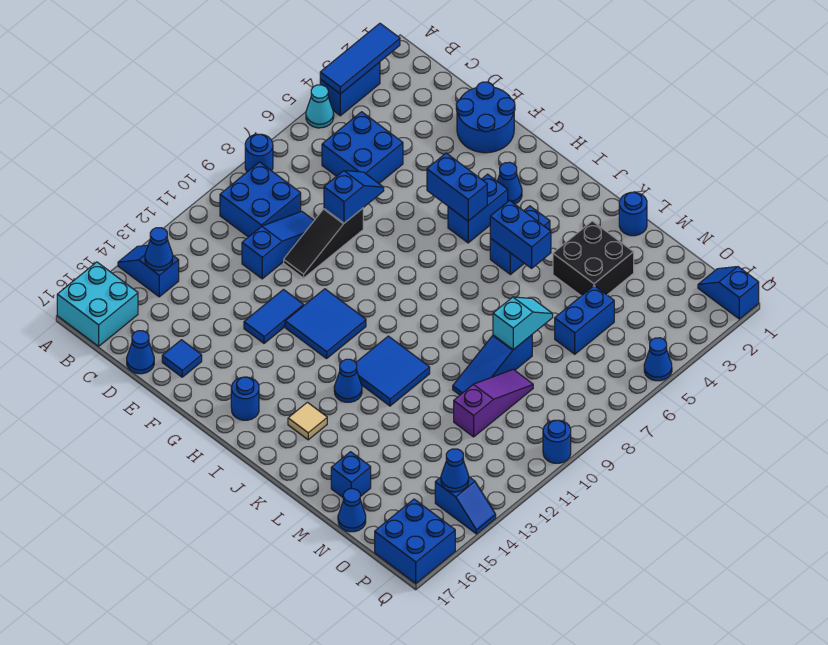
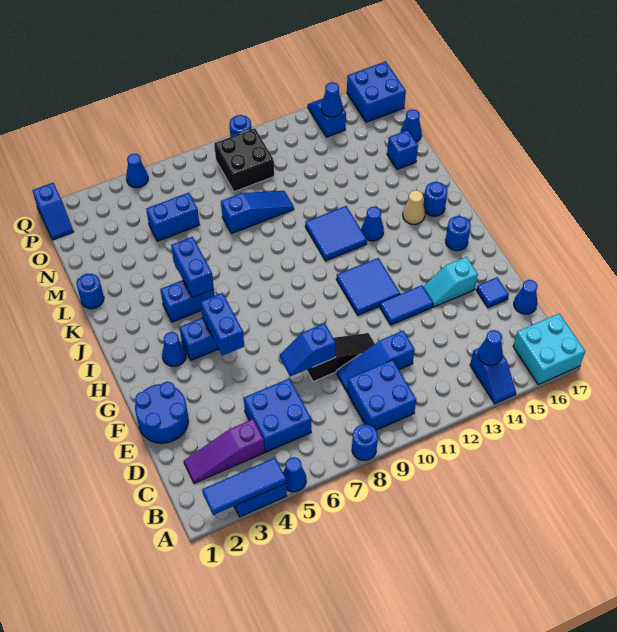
cyan cone A5 level 1 -> blue cone A5 level 1
tan tile J15 level 1 -> tan cone J15 level 1
none -> blue round brick J16 level 1
black brick L3:M4 level 1 -> black brick O9:P10 level 1
cyan slope M7:M8 level 2 top 8 -> cyan slope F14:F15 level 1 top 15
purple slope N9:N11 level 1 top 11 -> purple slope C2:C4 level 1 top 4

